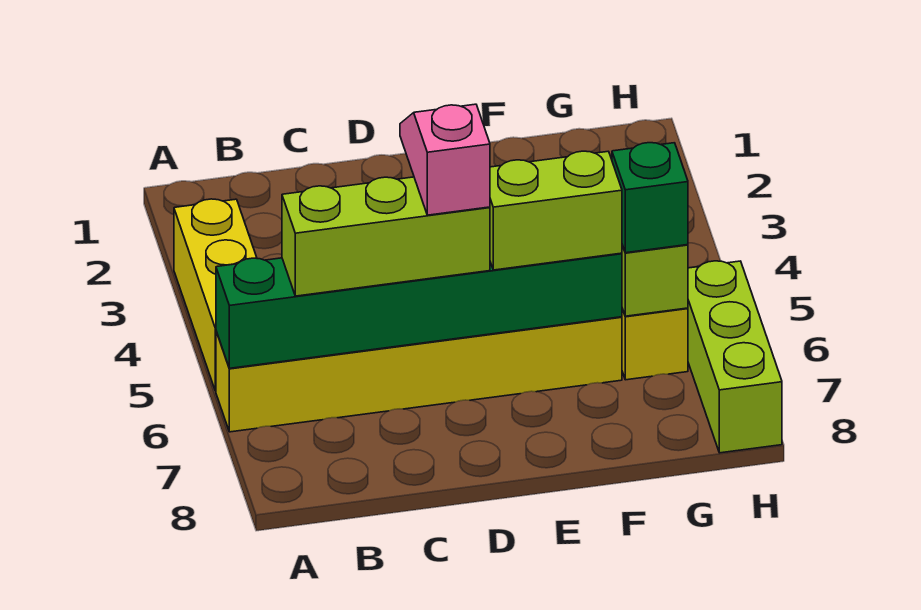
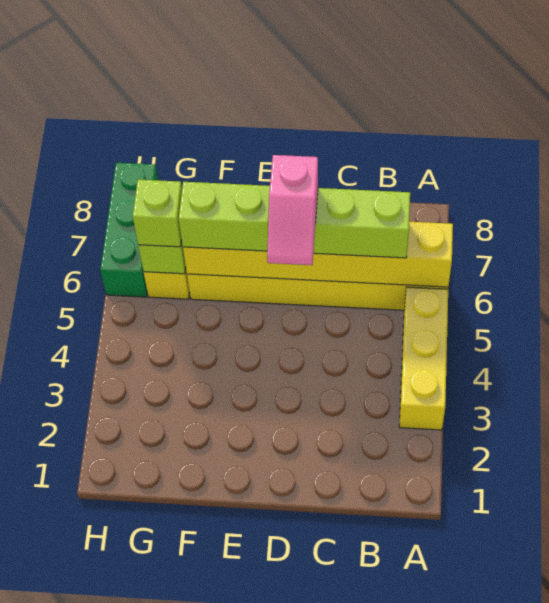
green brick A6:F6 level 2 -> yellow brick A6:F6 level 2
green brick G6 level 3 -> lime brick G6 level 3
lime brick H6:H8 level 1 -> green brick H6:H8 level 1

